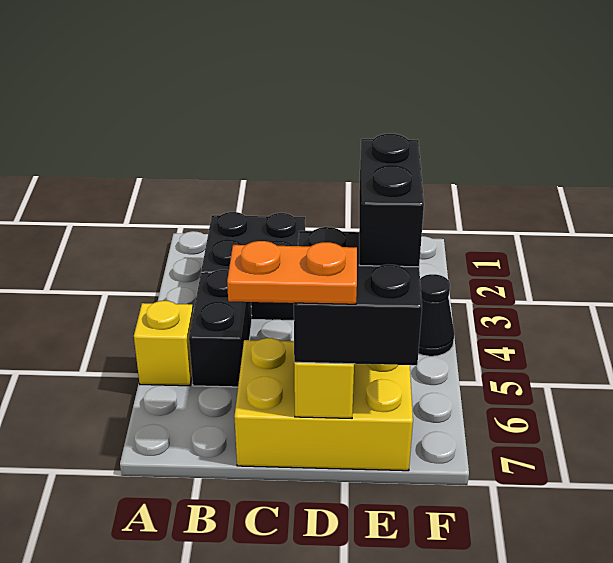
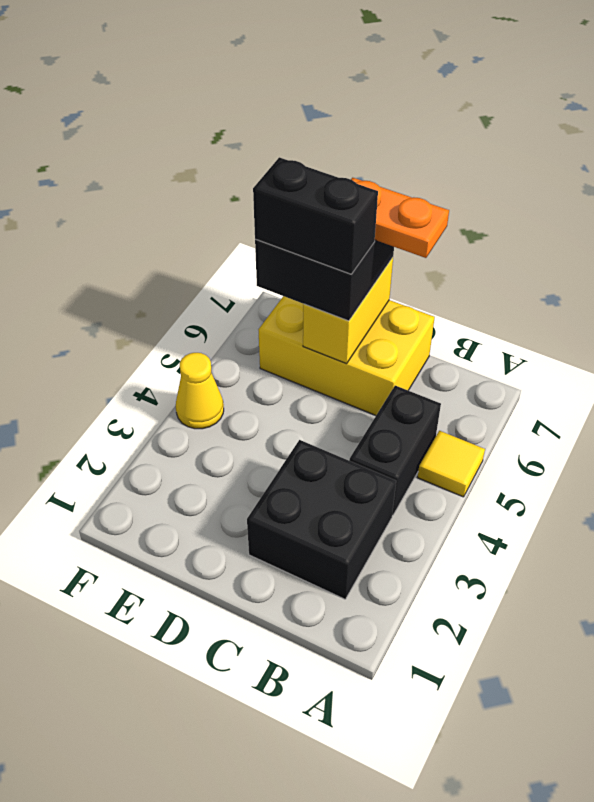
yellow brick A5 level 1 -> yellow tile A5 level 1
black brick E5:E6 level 4 -> black brick D6:E6 level 4
black cone F4 level 1 -> yellow cone F4 level 1

